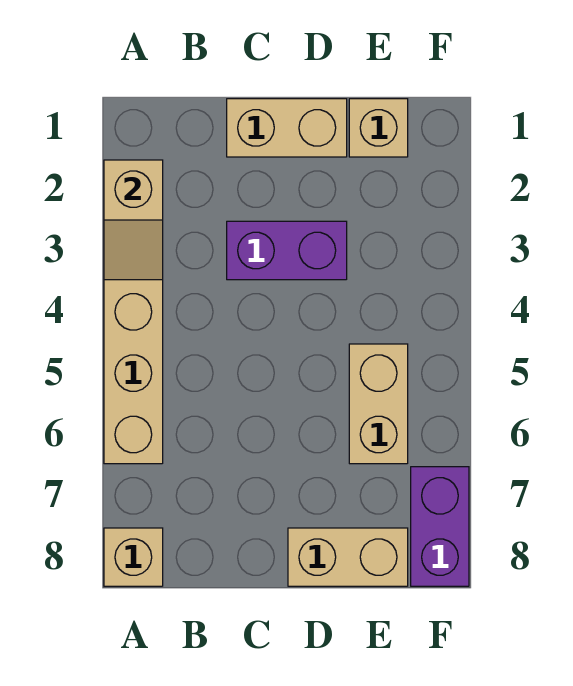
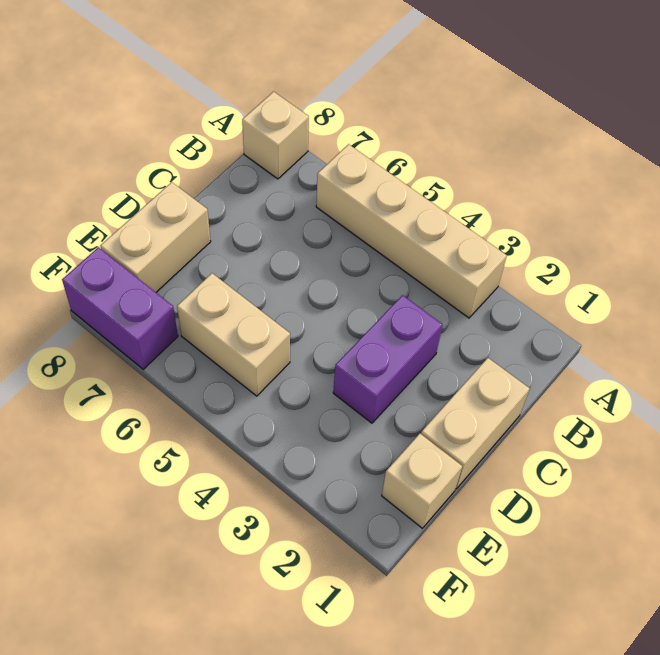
tan slope A2:A3 level 2 top 2 -> none

